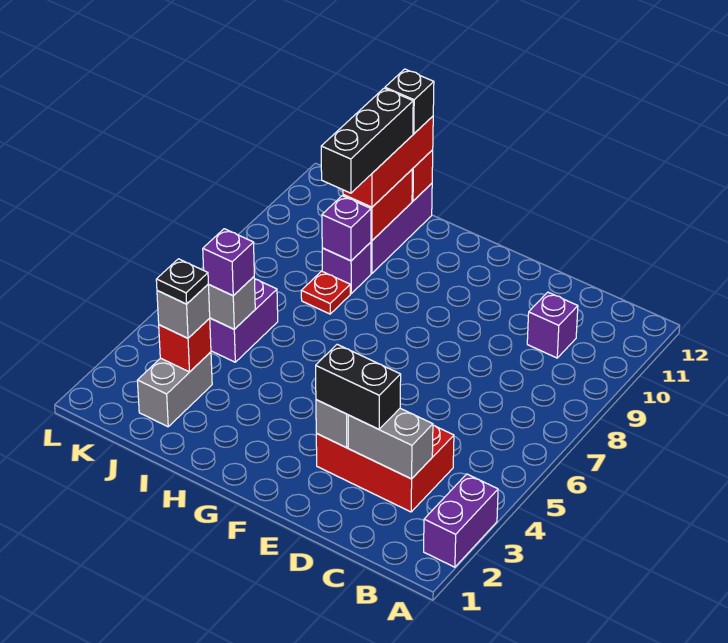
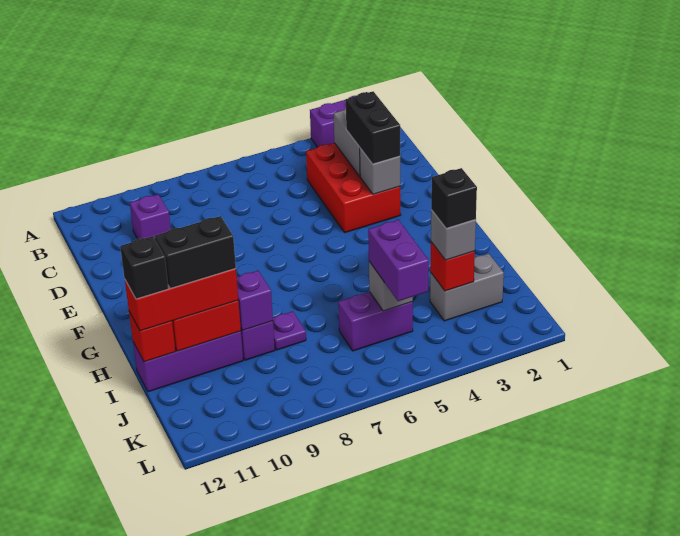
red plate I8 level 1 -> purple plate I8 level 1
black brick I9:I11 level 4 -> black brick I10:I11 level 4
black plate J3 level 4 -> black brick J3 level 4
purple brick J5 level 3 -> purple brick J5:K5 level 3

